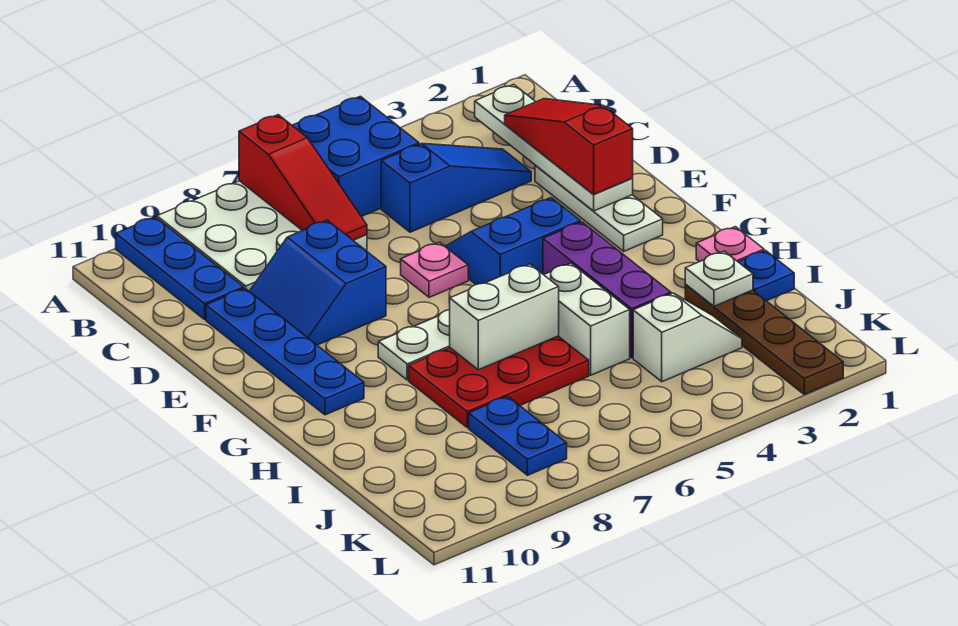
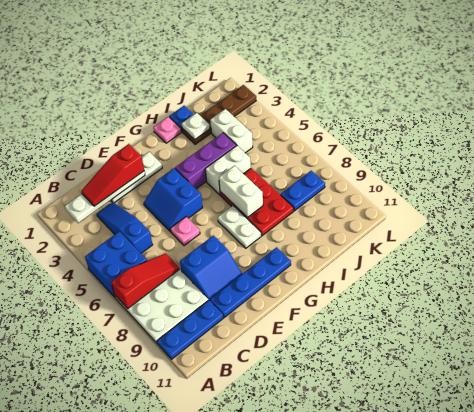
white slope J3:J4 level 1 top 4 -> white brick J3:J4 level 1

